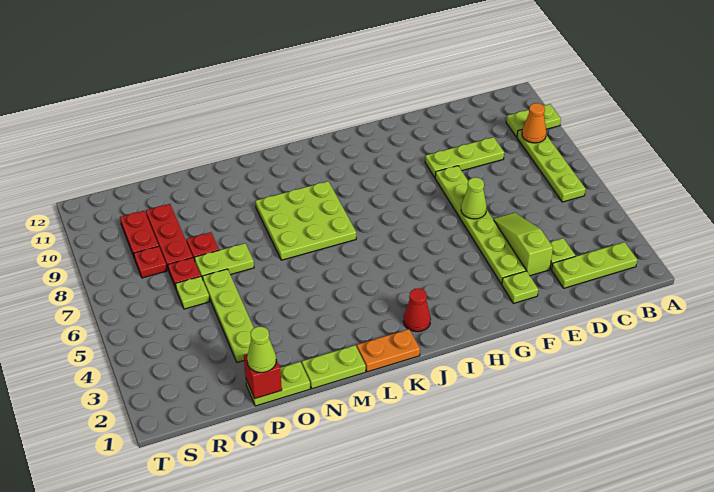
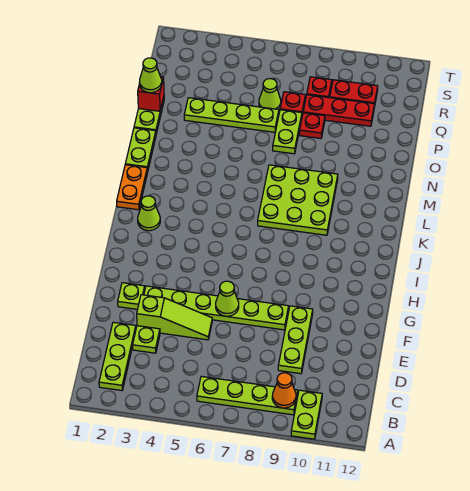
red cone J2 level 1 -> lime cone J2 level 1
lime plate Q6 level 1 -> lime cone Q6 level 1

